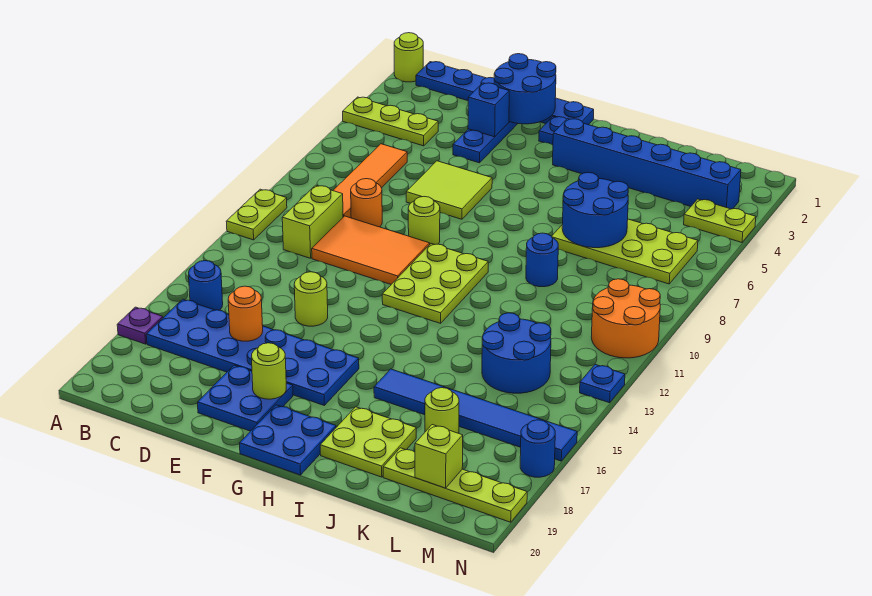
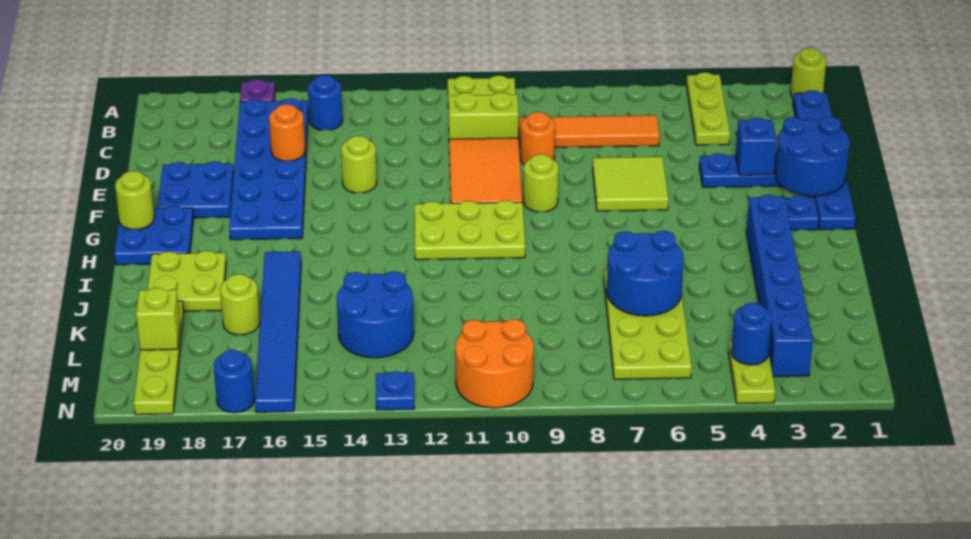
lime round brick F18 level 2 -> lime round brick G20 level 2
blue round brick J9 level 1 -> blue round brick M4 level 2

